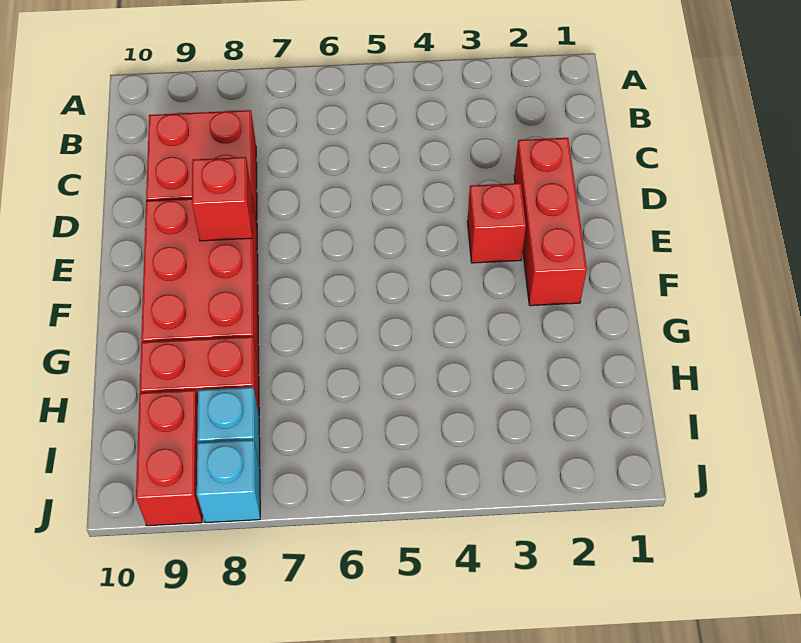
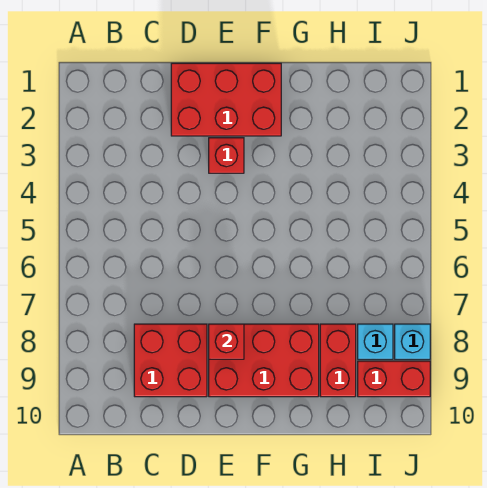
red brick D2:F2 level 1 -> red brick D1:F2 level 1

